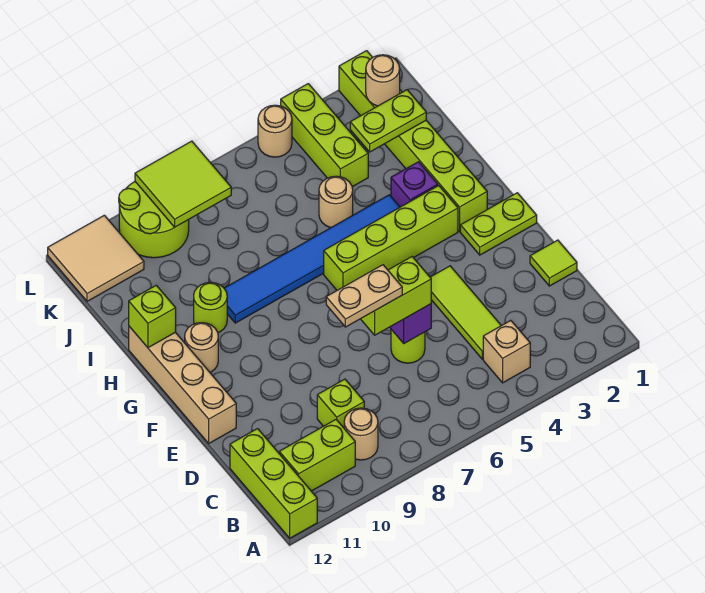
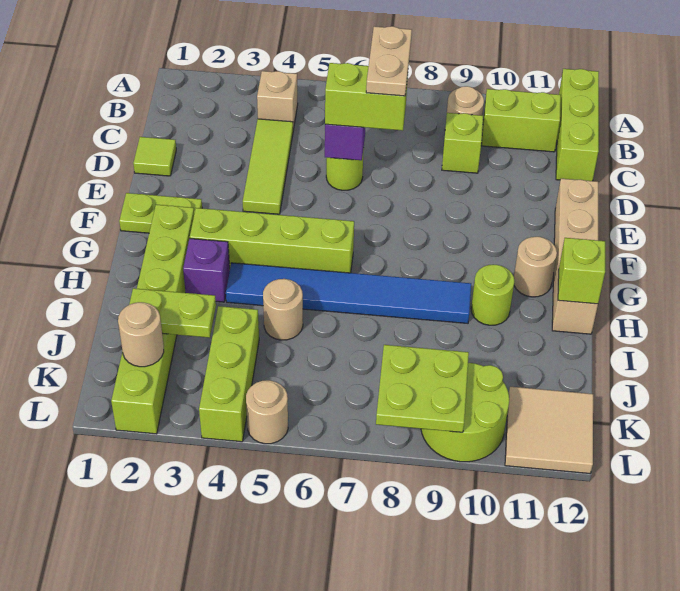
tan plate D7:D8 level 4 -> tan plate C7:D7 level 4
lime tile K8:L9 level 2 -> lime plate K8:L9 level 2

